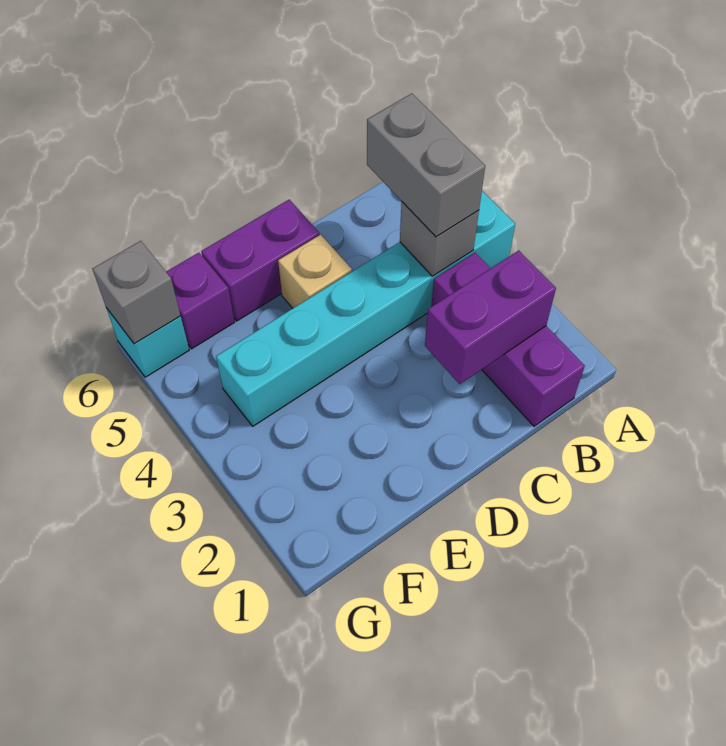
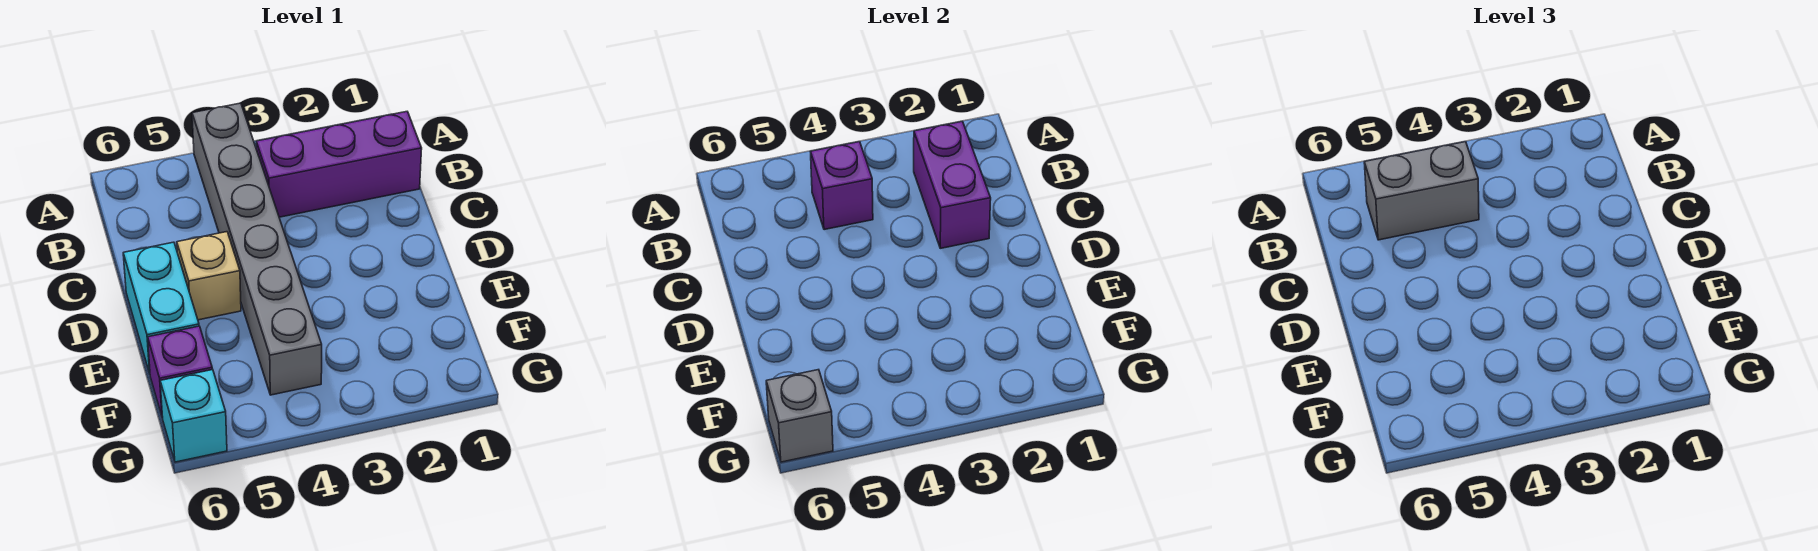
cyan brick A4:F4 level 1 -> grey brick A4:F4 level 1
grey brick B4 level 2 -> purple brick B4 level 2
purple brick D6:E6 level 1 -> cyan brick D6:E6 level 1

